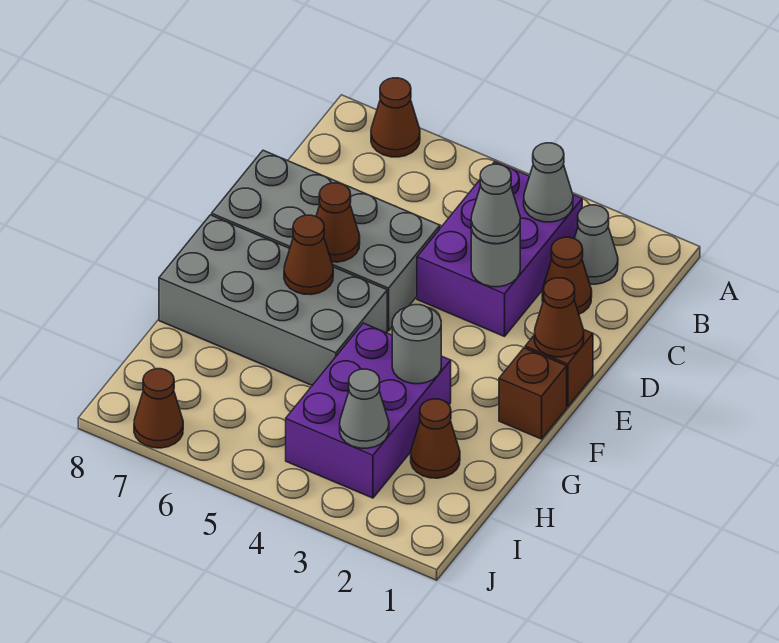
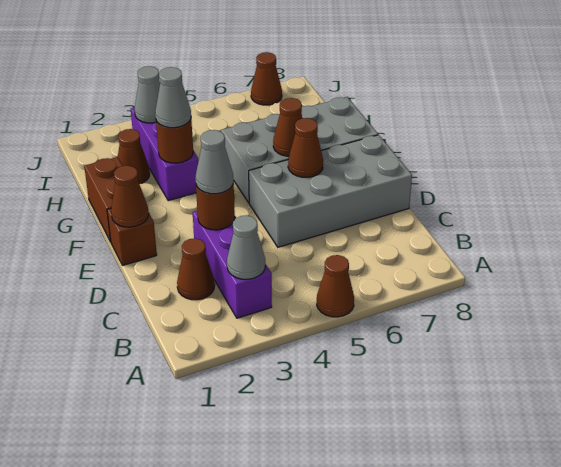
brown cone A7 level 1 -> brown cone A5 level 1
grey cone B2 level 1 -> grey cone G3 level 3
purple brick B3:D4 level 1 -> purple brick B3:D3 level 1
grey round brick D3 level 2 -> brown round brick D3 level 2
brown brick F1 level 1 -> brown brick F1:G1 level 1
purple brick G3:I4 level 1 -> purple brick G3:I3 level 1
grey round brick G3 level 2 -> brown round brick G3 level 2

